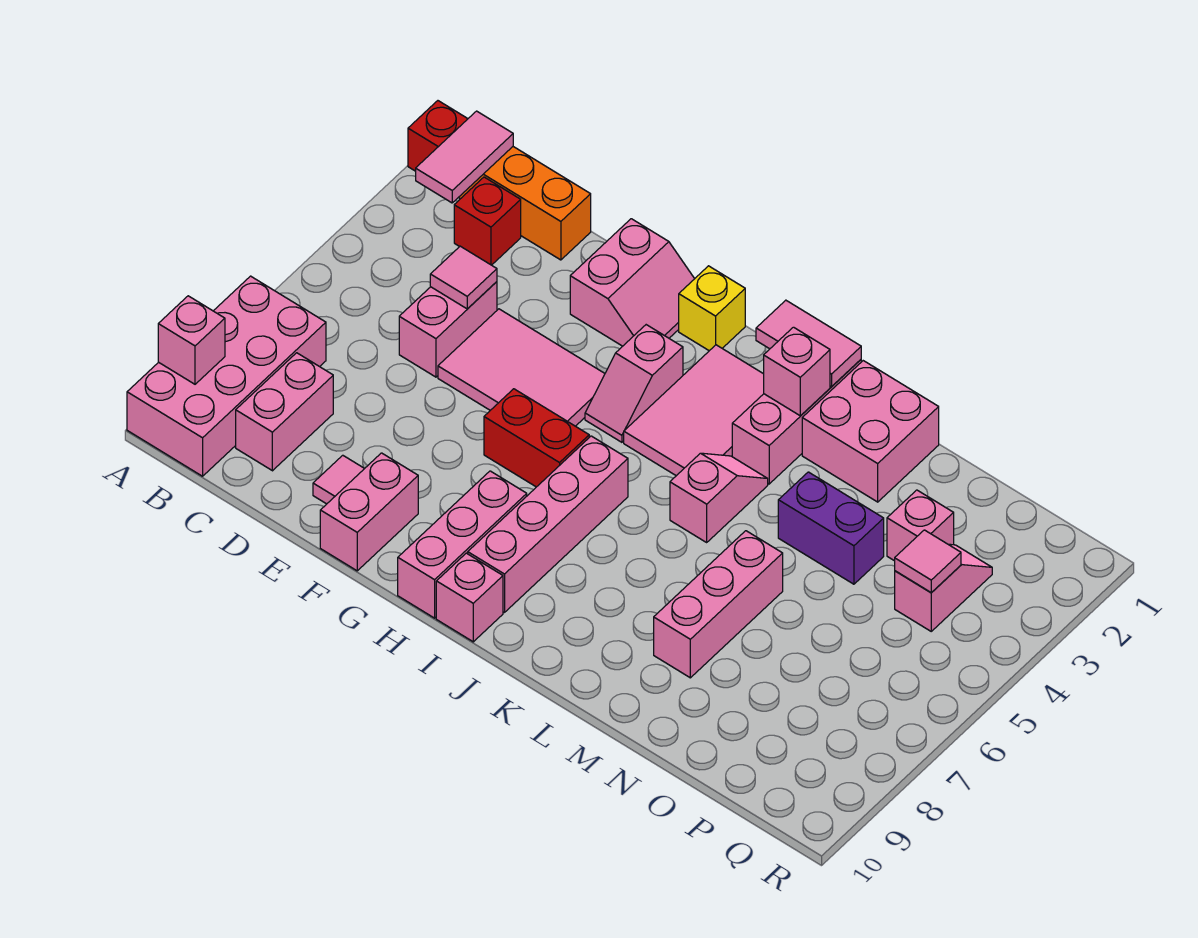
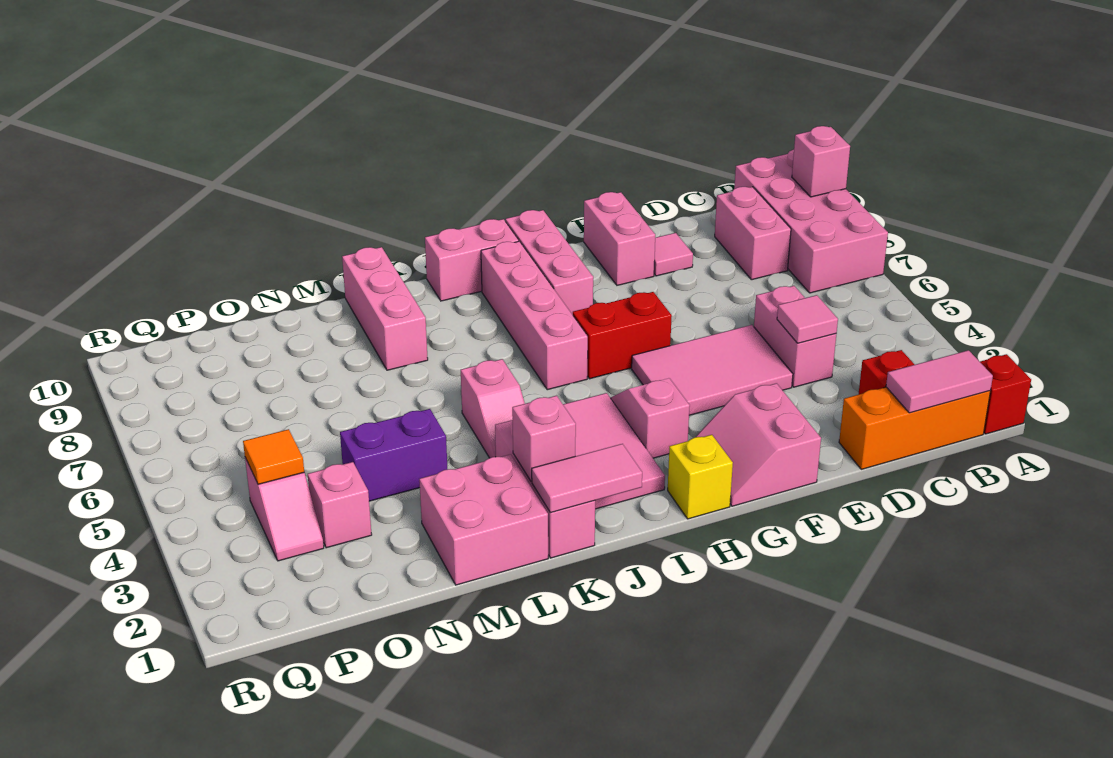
pink tile B1:B2 level 2 -> pink tile B1:C1 level 2
pink brick I10 level 1 -> pink brick I10:J10 level 1
pink brick M6:M8 level 1 -> pink brick L8:L10 level 1
pink tile P4 level 2 -> orange tile P4 level 2

